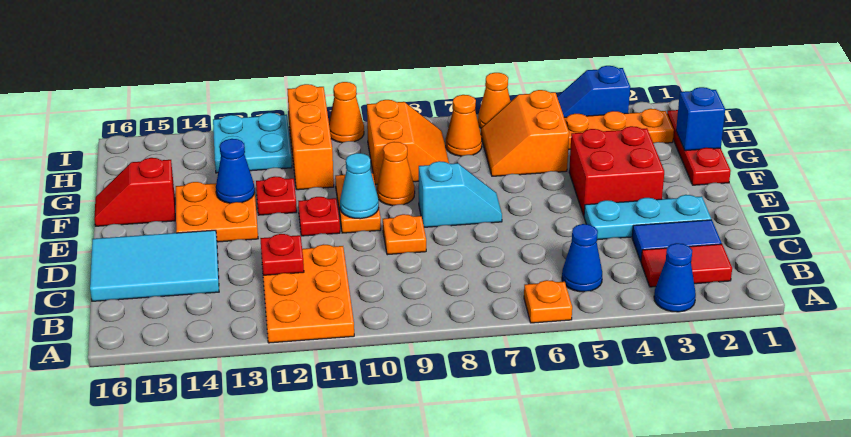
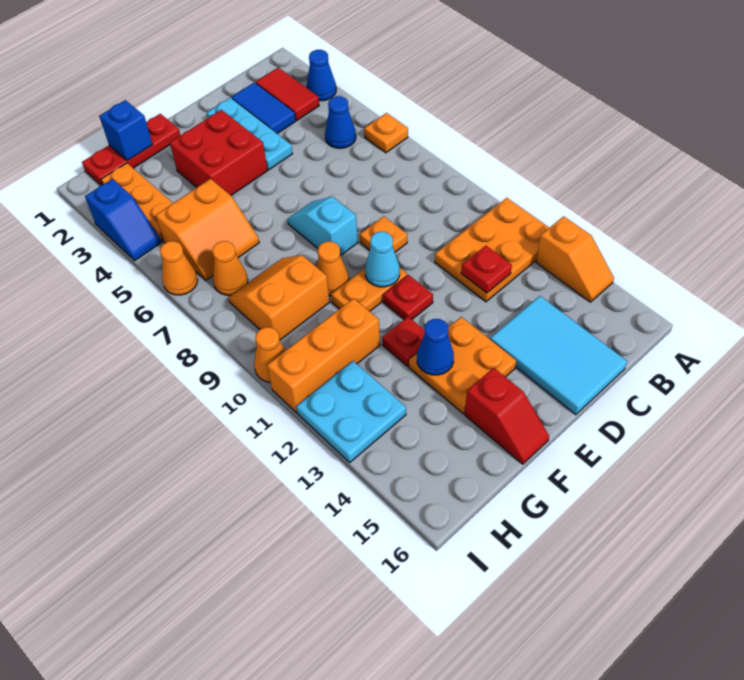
none -> orange slope A13:A14 level 1 top 13

